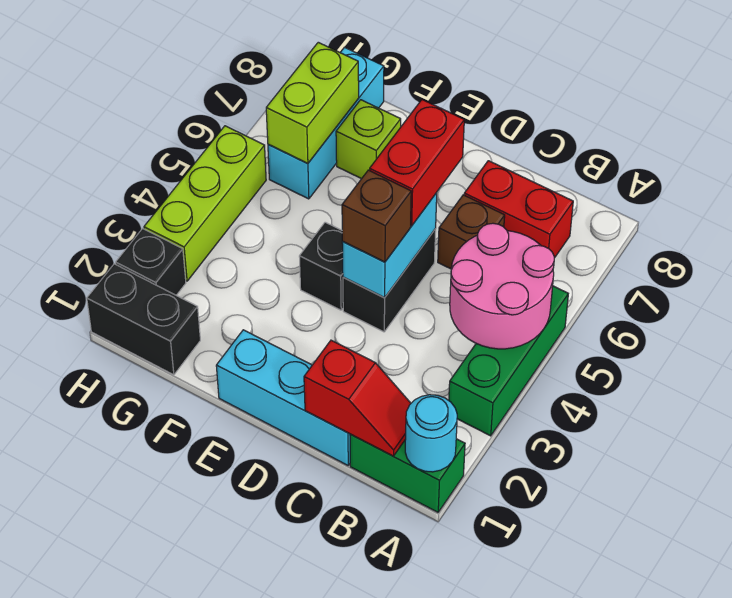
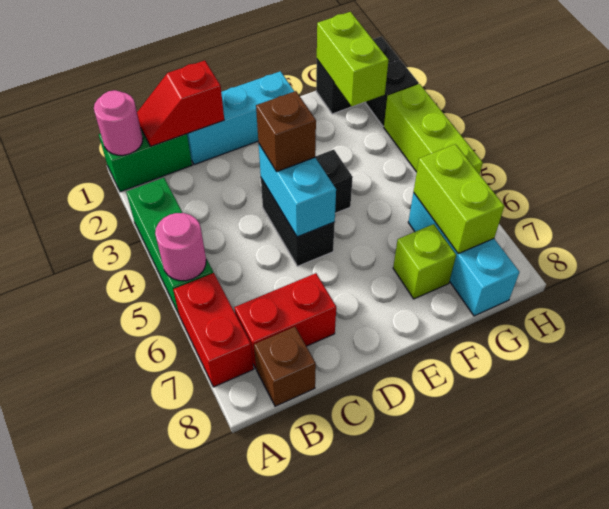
cyan round brick A1 level 2 -> pink round brick A1 level 2
pink round brick A4:B5 level 2 -> pink round brick A5 level 2
brown brick C6 level 1 -> brown brick B8 level 1
red brick D5:D6 level 3 -> red brick A6:A7 level 1
none -> lime brick G1:G2 level 2

